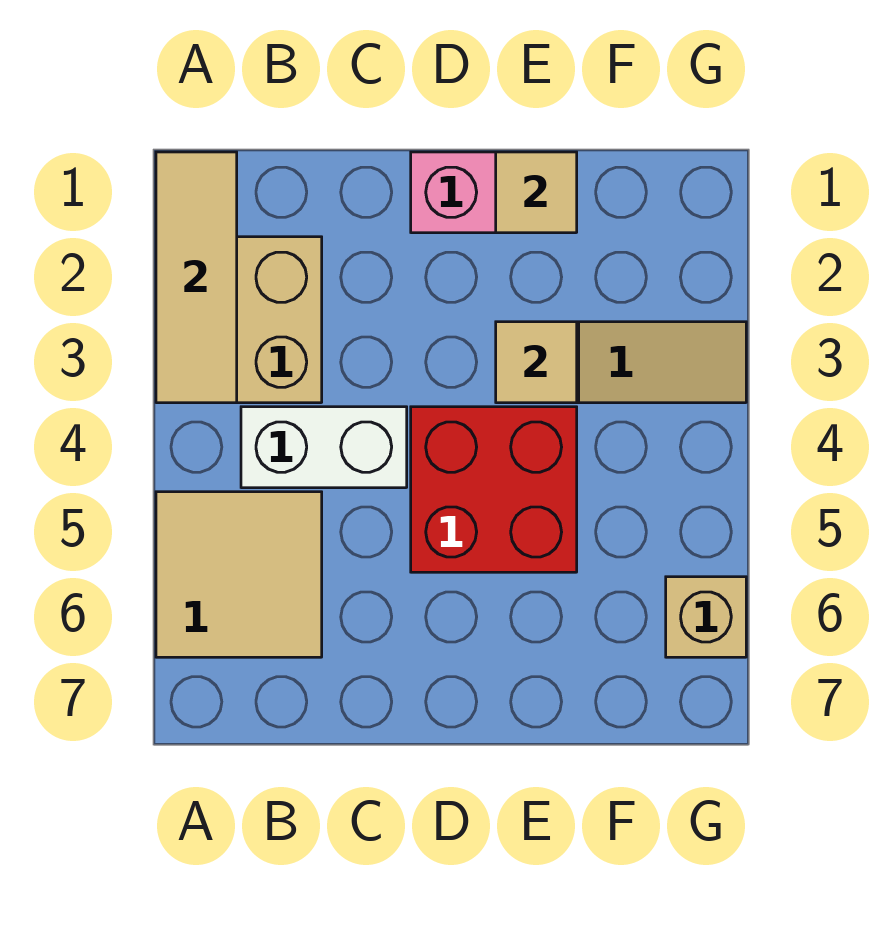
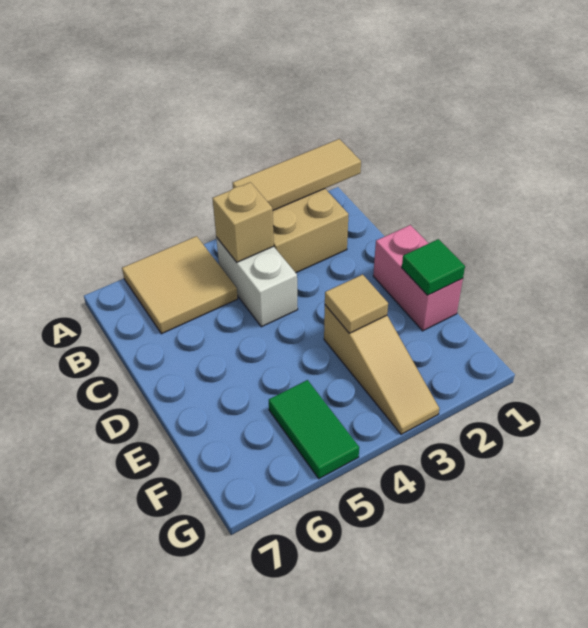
red brick D4:E5 level 1 -> none
tan tile E1 level 2 -> green tile E1 level 2
none -> green tile F5:G5 level 1
tan brick G6 level 1 -> tan brick B4 level 2

